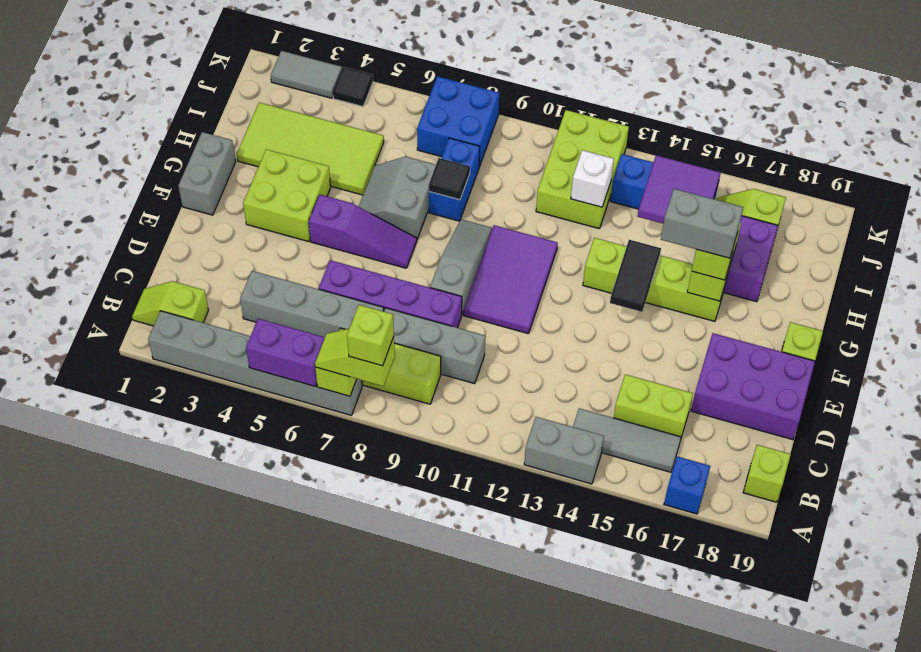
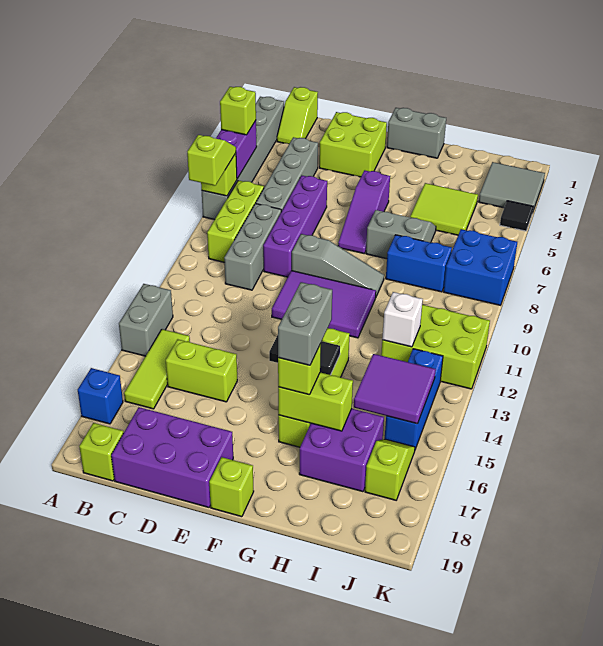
lime brick A8 level 4 -> lime brick A5 level 3
lime slope B1:B2 level 1 top 2 -> lime slope B1:B2 level 1 top 1
grey tile B14:B16 level 1 -> lime tile B14:B16 level 1
lime brick C15:C16 level 1 -> lime brick C15:D15 level 1
purple brick D17:E19 level 1 -> purple brick C18:E19 level 1
lime brick F3:G4 level 1 -> lime brick D2:E3 level 1
lime tile H2:I5 level 1 -> lime tile H4:I5 level 1
black tile H8 level 2 -> none
grey tile K2:K3 level 1 -> grey tile J2:K3 level 1

